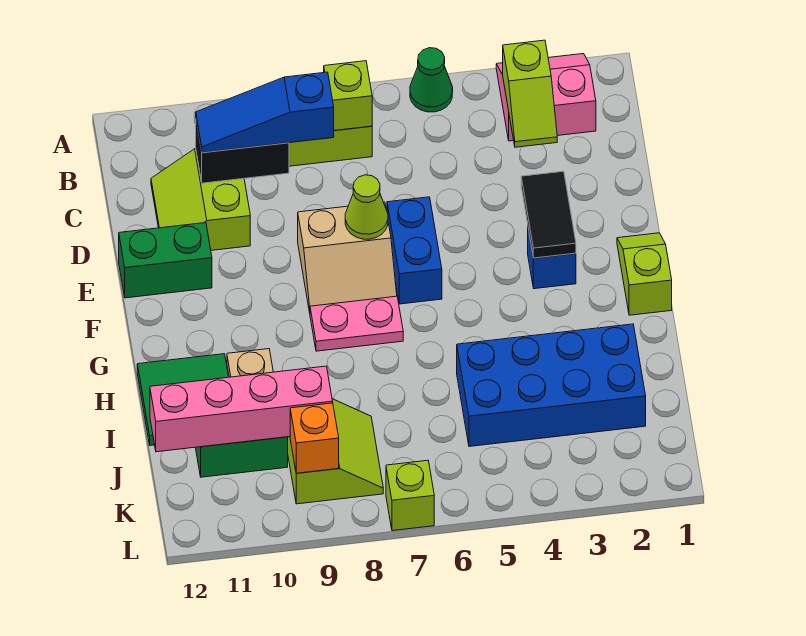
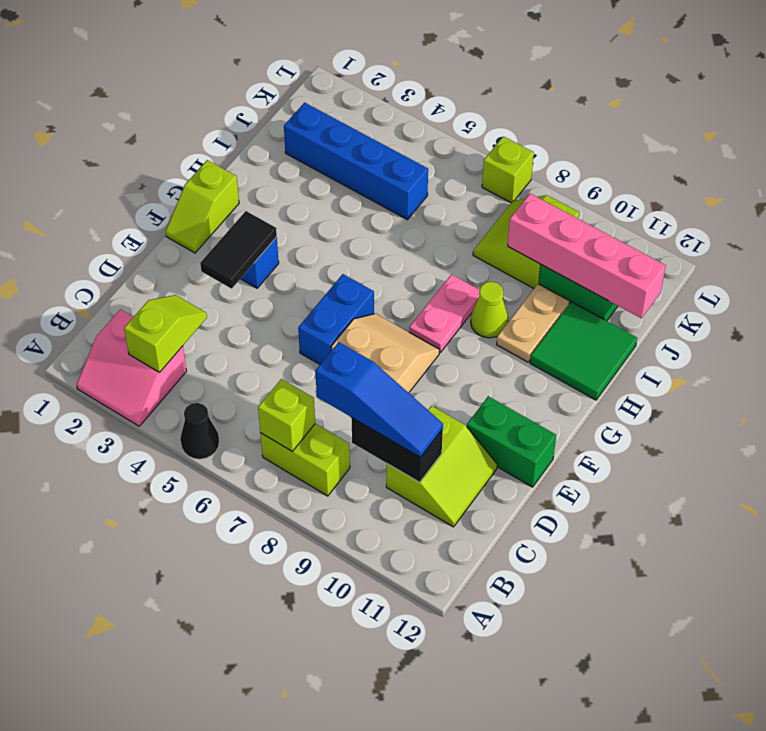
green cone A5 level 1 -> black cone A5 level 1
lime cone E7 level 2 -> lime cone H9 level 1
pink plate G7:G8 level 1 -> pink plate G8:H8 level 1
blue brick I2:J5 level 1 -> blue brick J2:J5 level 1
orange brick K9 level 2 -> none

